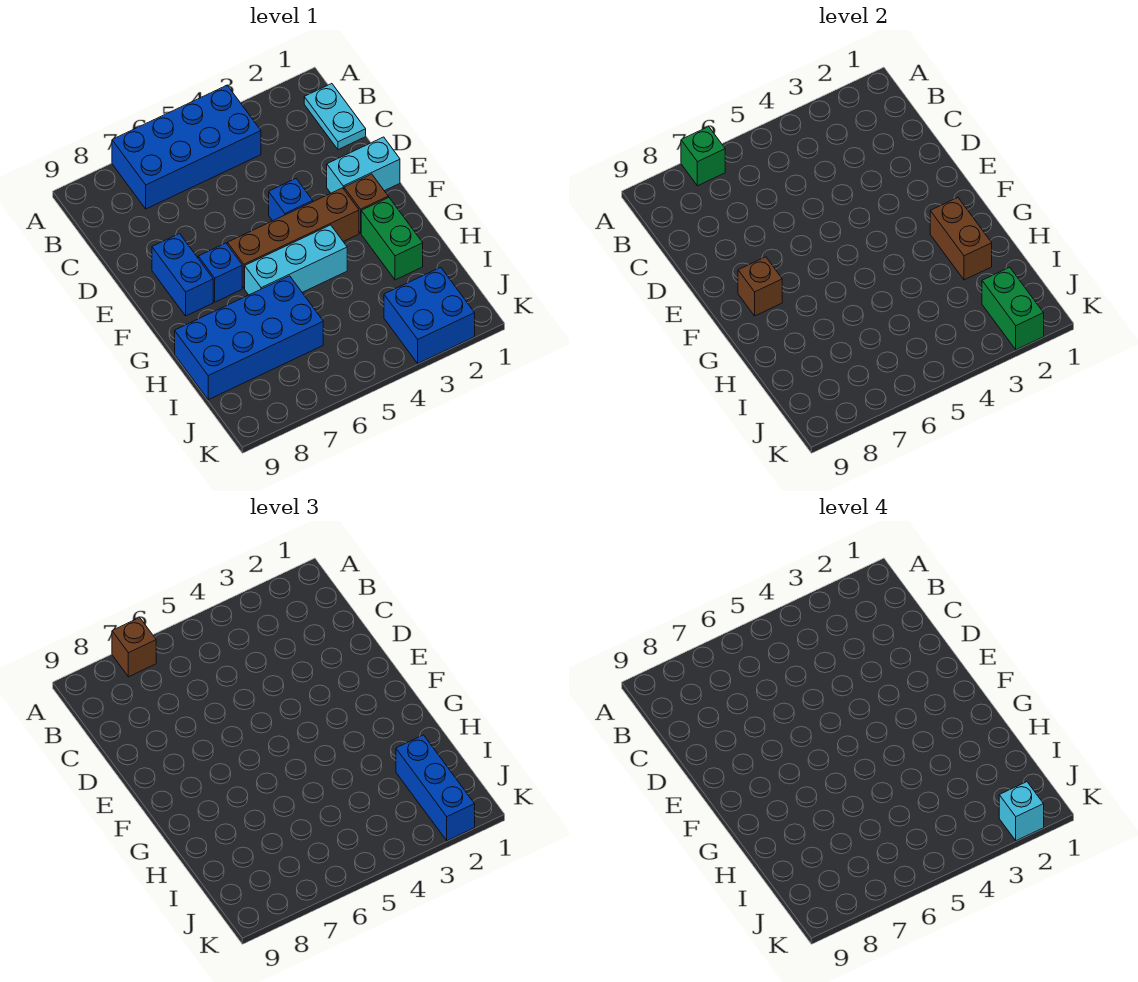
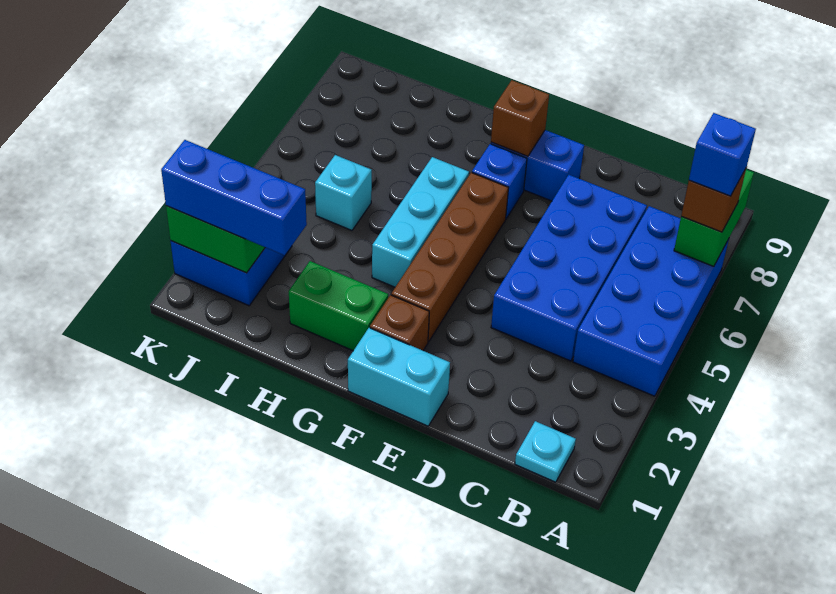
green brick A7 level 2 -> green brick A7:A8 level 2
cyan plate B1:C1 level 1 -> cyan plate B1 level 1
cyan brick E1:E2 level 1 -> cyan brick E1:F1 level 1
blue brick E4 level 1 -> blue brick A7 level 4
brown brick G2:H2 level 2 -> none
blue brick H6:I9 level 1 -> blue brick C4:D7 level 1
cyan brick K2 level 4 -> cyan brick I5 level 1

